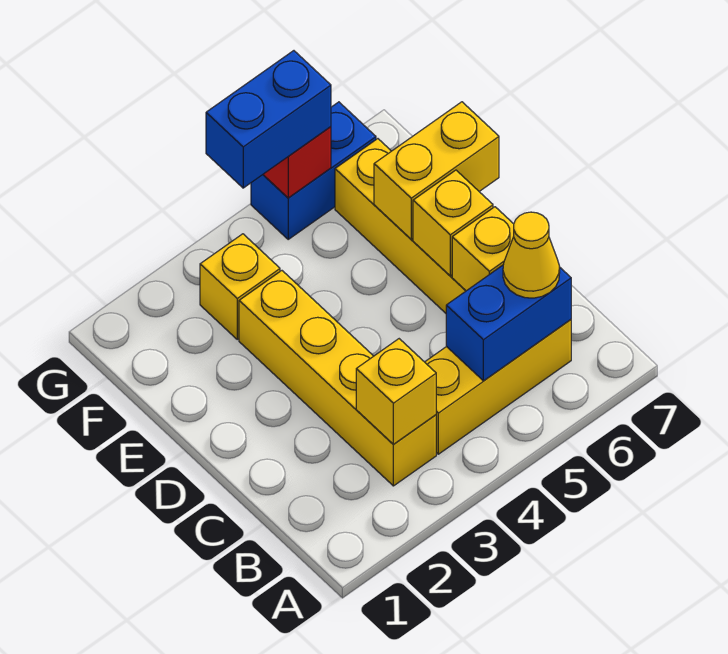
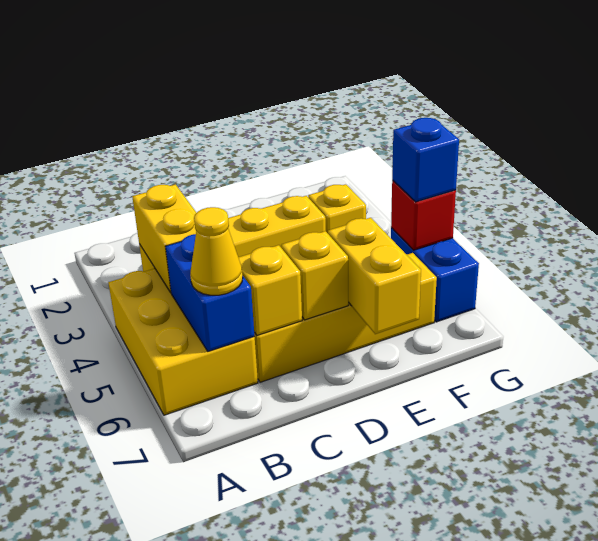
yellow brick B3 level 2 -> yellow brick B3:B4 level 2
yellow brick B4:B6 level 1 -> yellow brick A4:B6 level 1
blue brick G4:G5 level 3 -> blue brick G5 level 3

